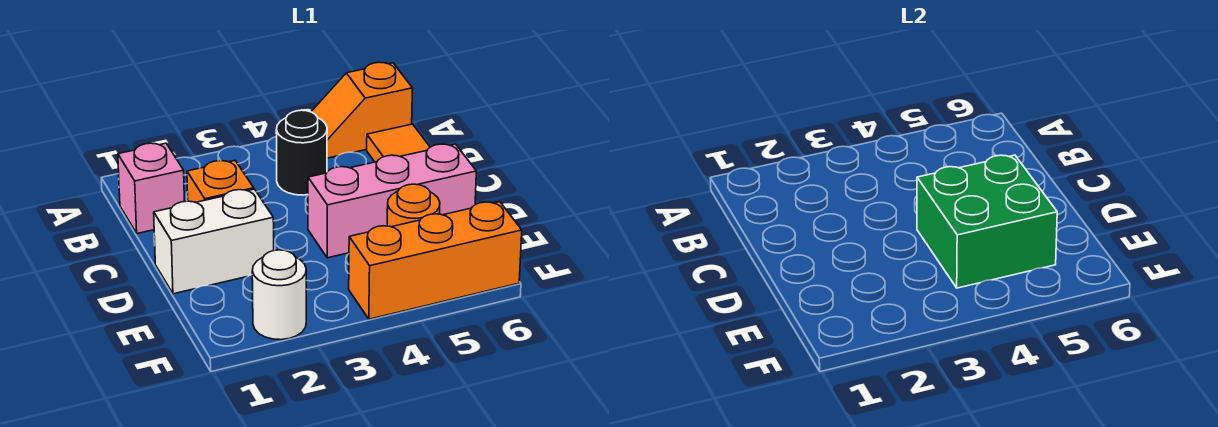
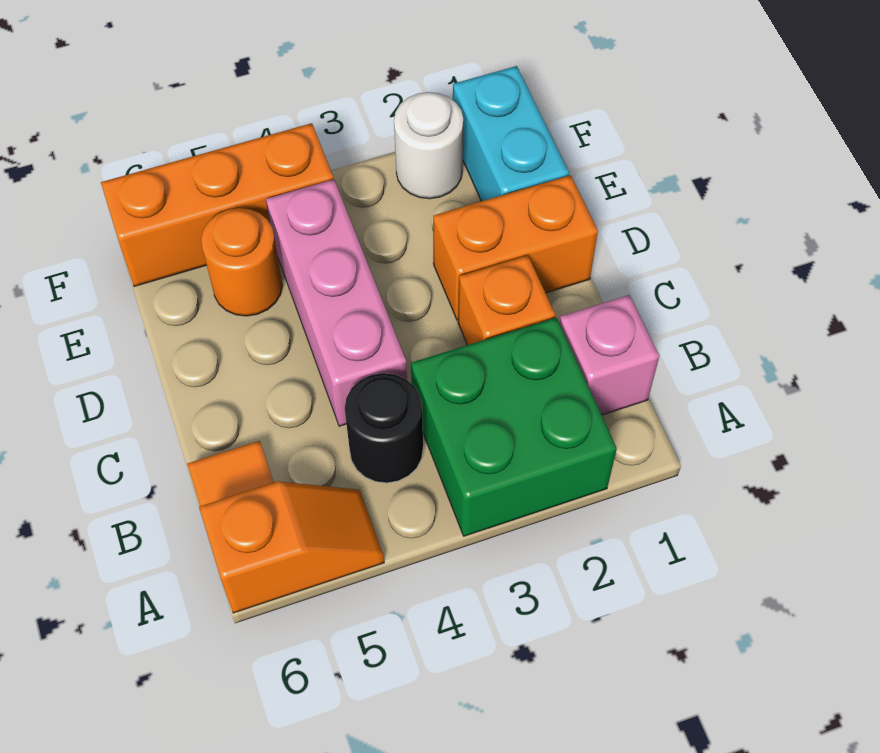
white brick D1:D2 level 1 -> orange brick D1:D2 level 1
pink brick D4:D6 level 1 -> pink brick C4:E4 level 1
green brick D4:E5 level 2 -> green brick A2:B3 level 1
none -> cyan brick E1:F1 level 1

